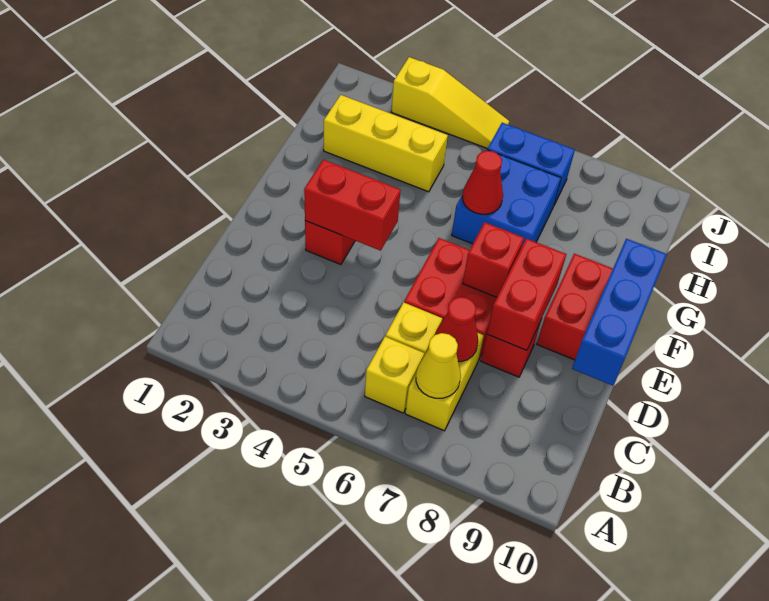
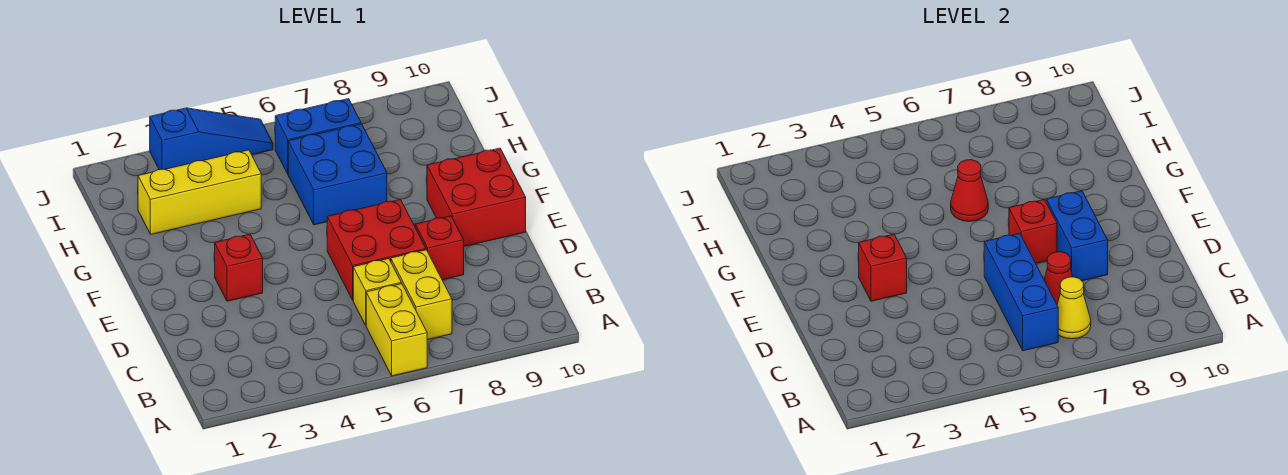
yellow brick B6 level 1 -> yellow brick A6:B6 level 1
red brick D8:E8 level 2 -> blue brick D8:E8 level 2
blue brick D10:F10 level 2 -> blue brick B6:D6 level 2
red brick E3:E4 level 2 -> red brick E3 level 2
yellow slope J3:J5 level 1 top 3 -> blue slope J3:J5 level 1 top 3

